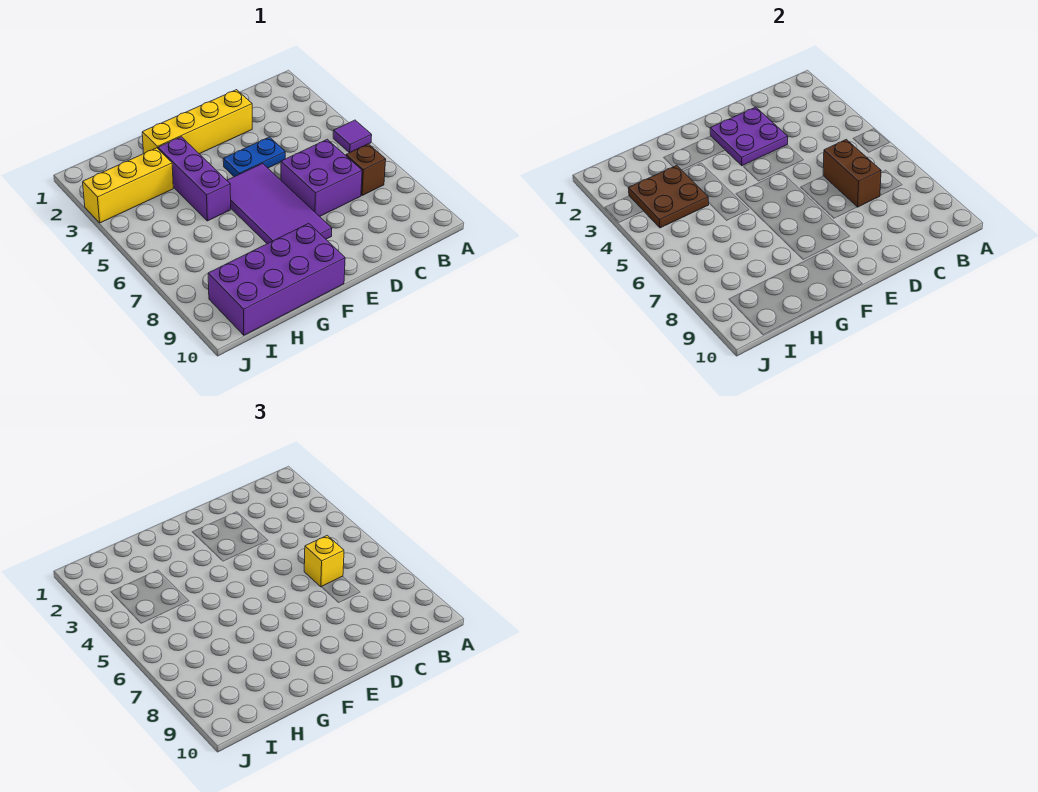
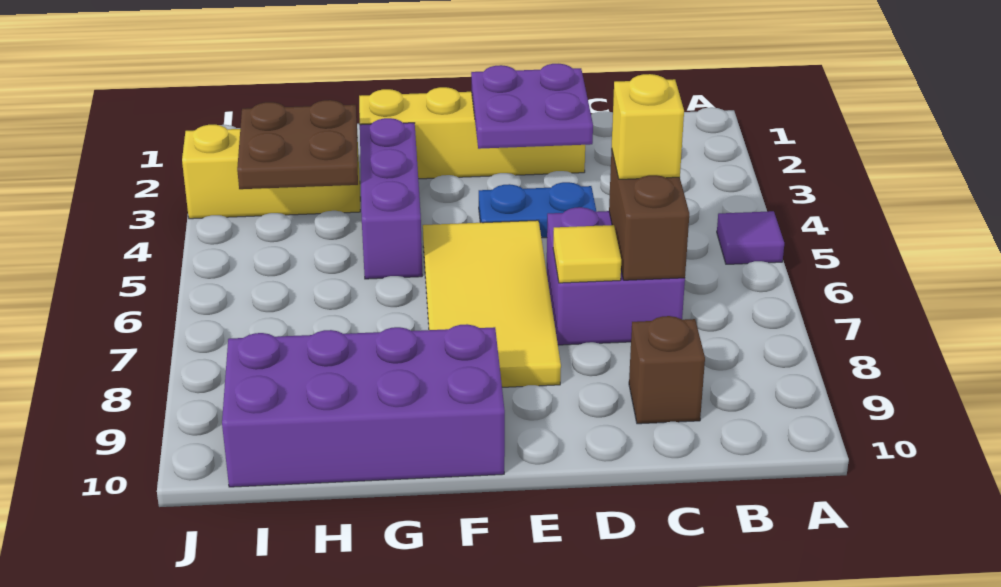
brown brick B7 level 1 -> brown brick C9 level 1
none -> yellow tile D7 level 2
purple tile E5:F8 level 1 -> yellow tile E5:F8 level 1

